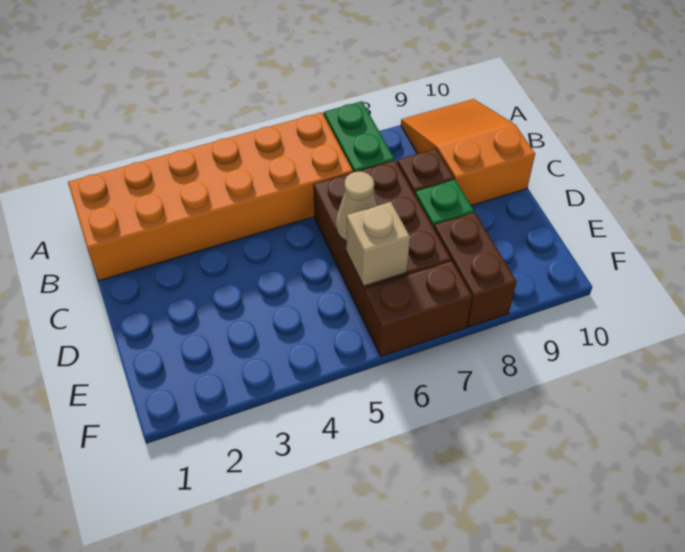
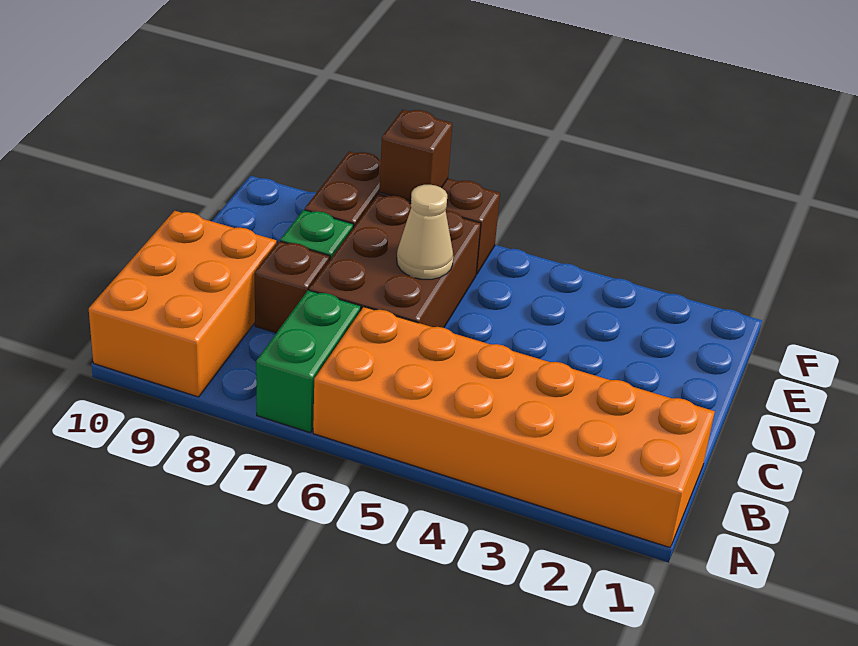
orange slope A9:C10 level 1 top C -> orange brick A9:C10 level 1
tan brick E6 level 2 -> none
none -> brown brick F7 level 2

